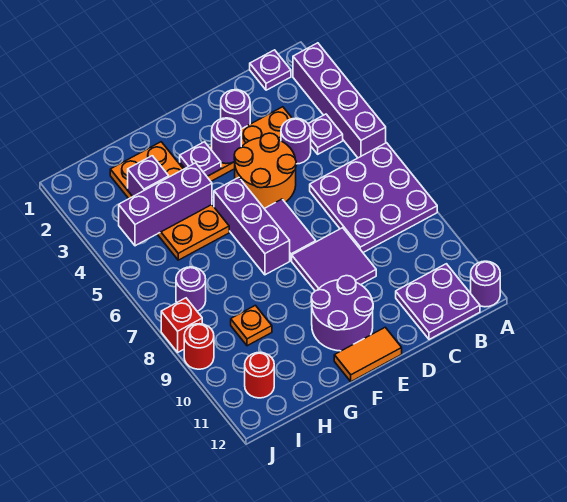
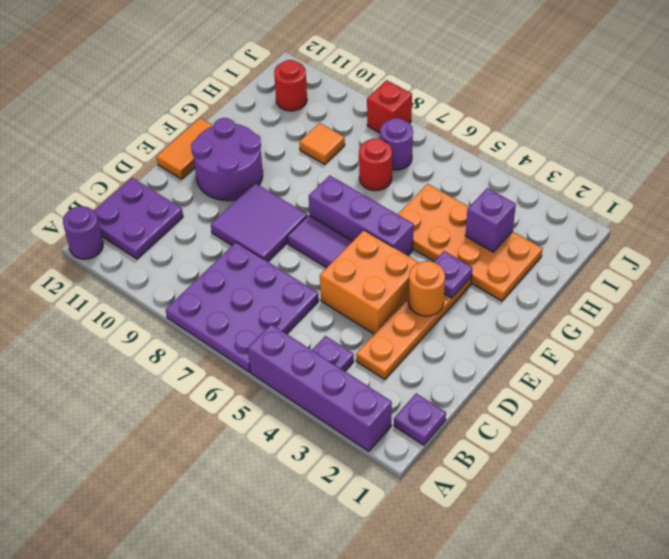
purple round brick C4 level 1 -> none
purple round brick D2 level 1 -> none
orange round brick D4:E5 level 1 -> orange brick D4:E5 level 1
purple round brick E3 level 2 -> orange round brick E3 level 2
purple brick G4:I4 level 2 -> none
orange plate H9 level 1 -> orange tile H9 level 1
red round brick J9 level 1 -> red round brick H7 level 1

